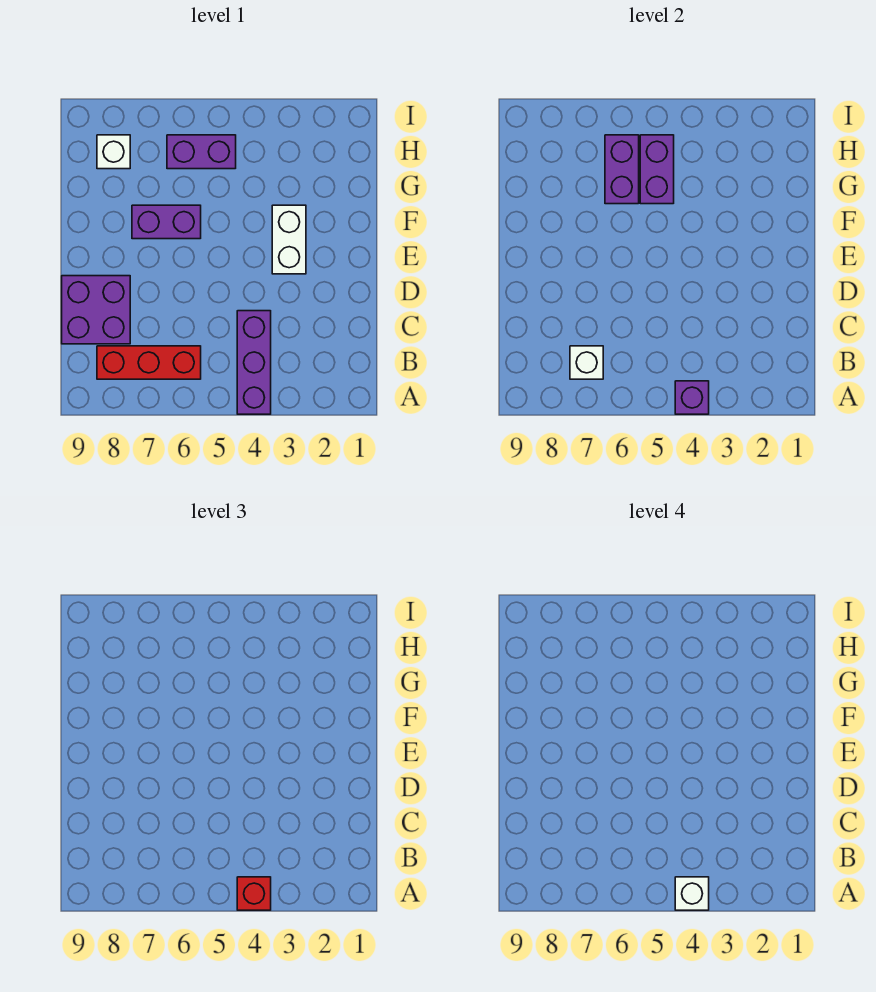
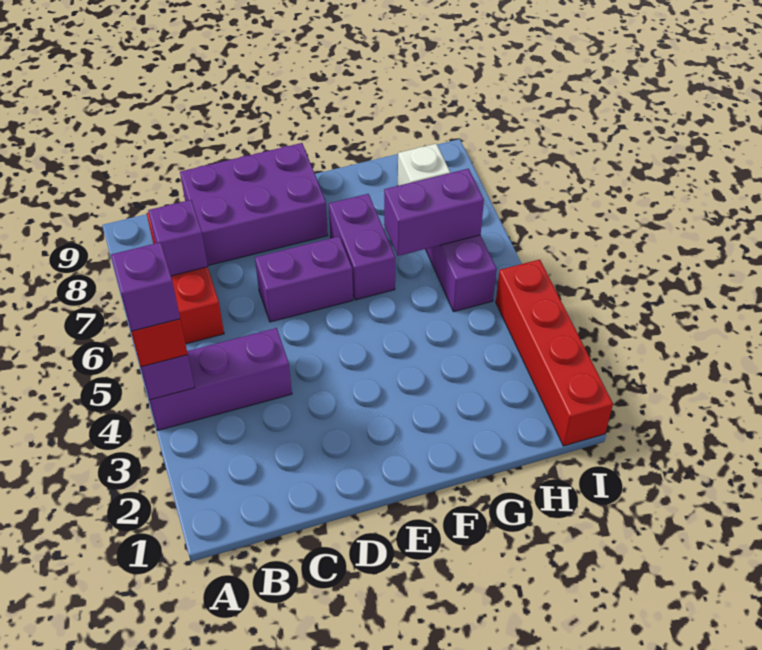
white brick A4 level 4 -> purple brick A4 level 4
white brick B7 level 2 -> purple brick B7 level 2
purple brick C8:D9 level 1 -> purple brick C8:E9 level 1
white brick E3:F3 level 1 -> none
purple brick G5:H5 level 2 -> purple brick D6:E6 level 1
none -> red brick I1:I4 level 1

